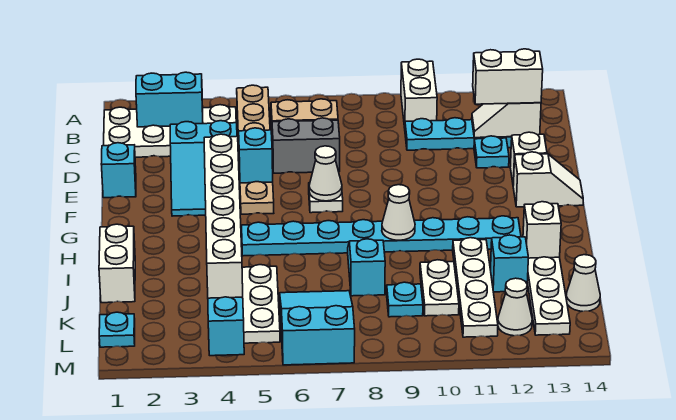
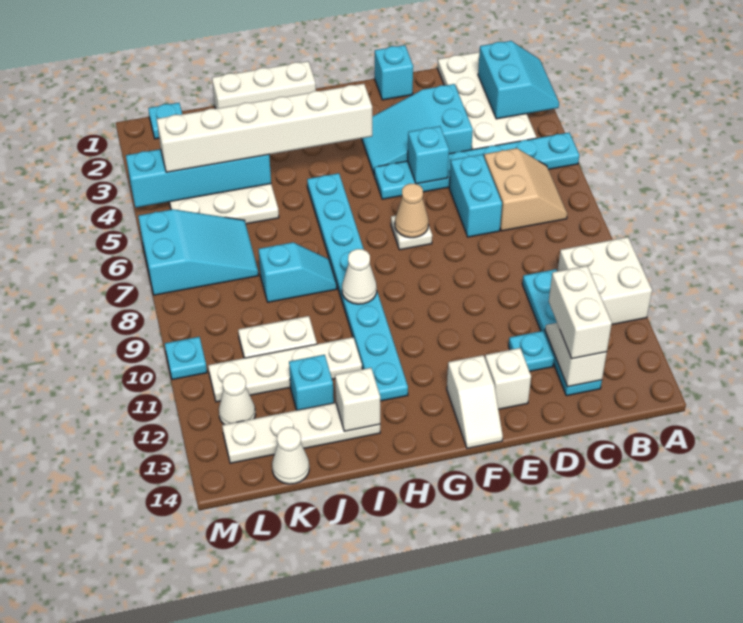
tan plate A5:F5 level 1 -> cyan plate A5:F5 level 1
white brick A10:B10 level 1 -> white brick A10:B11 level 1
grey brick D6:D7 level 1 -> cyan brick D6:D7 level 1
white cone F7 level 2 -> tan cone F7 level 2
white brick I1:J1 level 1 -> white brick H1:J1 level 1
cyan plate K9 level 1 -> cyan plate M10 level 1

